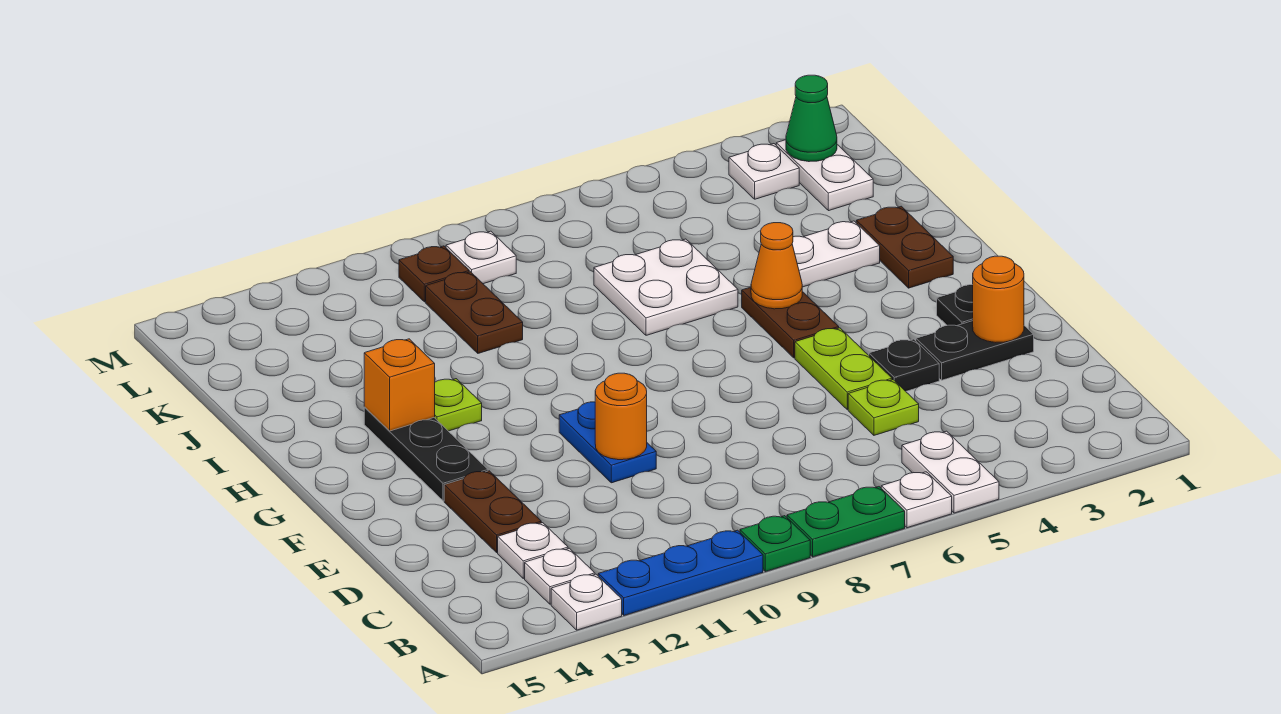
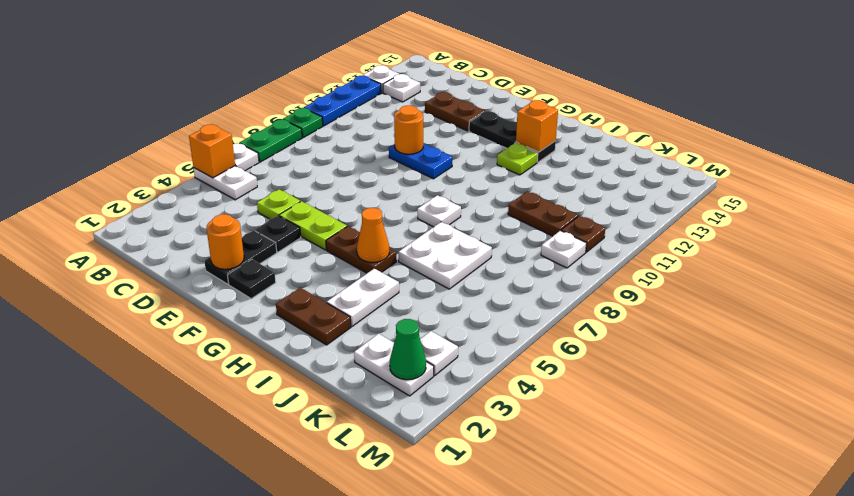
none -> orange brick A5 level 2
white plate C13 level 1 -> white plate H8 level 1

